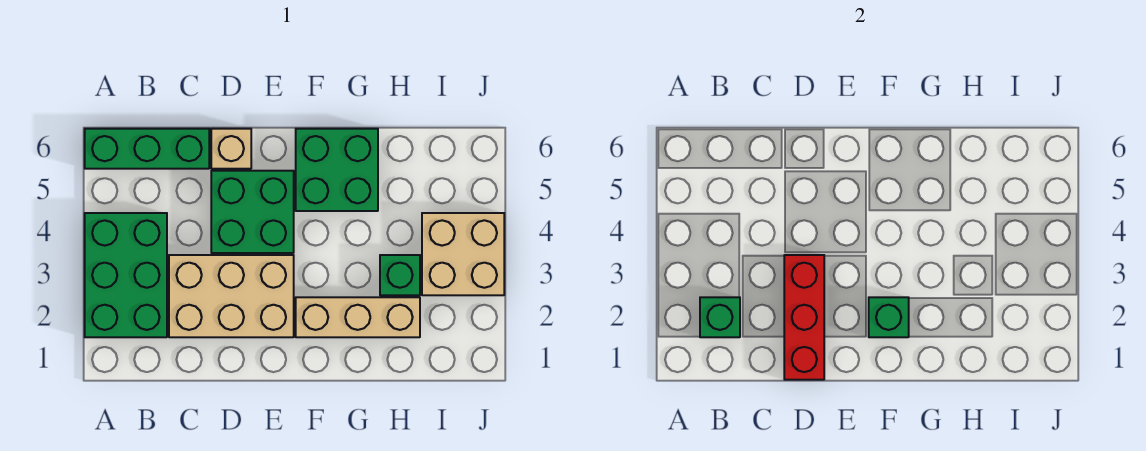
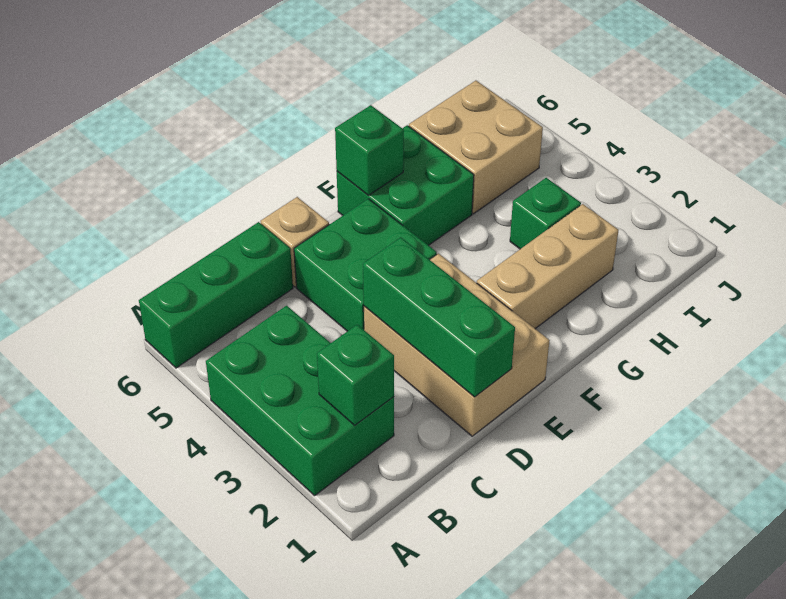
tan brick C2:E3 level 1 -> tan brick D1:E3 level 1
red brick D1:D3 level 2 -> green brick D1:D3 level 2
green brick F2 level 2 -> green brick F6 level 2
tan brick I3:J4 level 1 -> tan brick H5:I6 level 1

